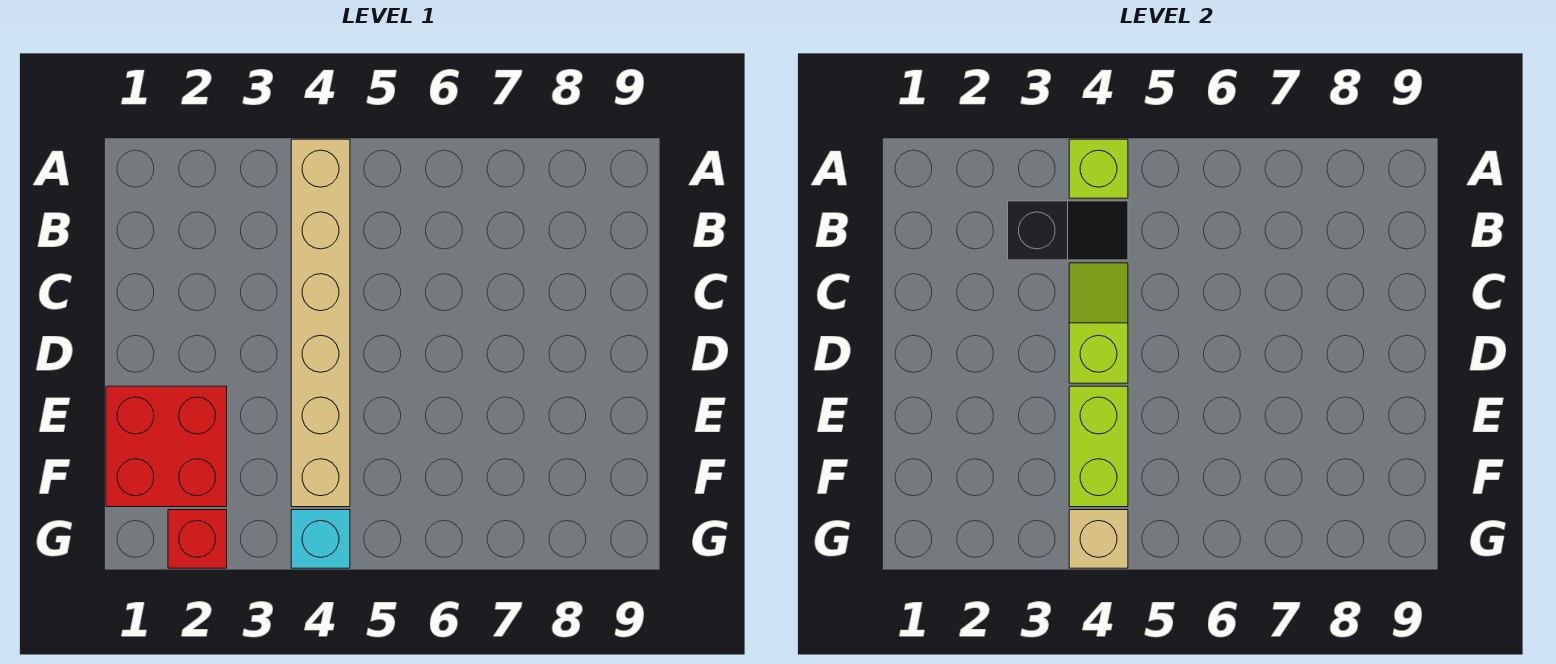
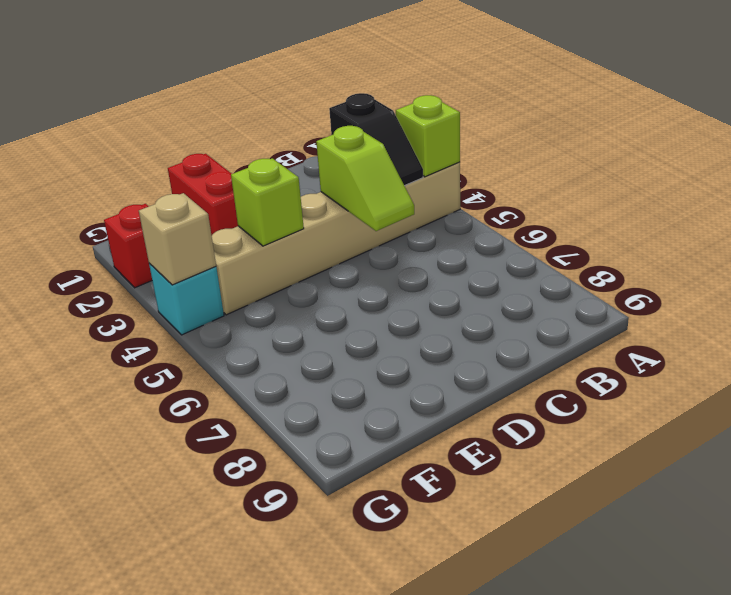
lime slope C4:D4 level 2 top D -> lime slope C4:C5 level 2 top 4
red brick E1:F2 level 1 -> red brick E1:E2 level 1
lime brick E4:F4 level 2 -> lime brick E4 level 2

